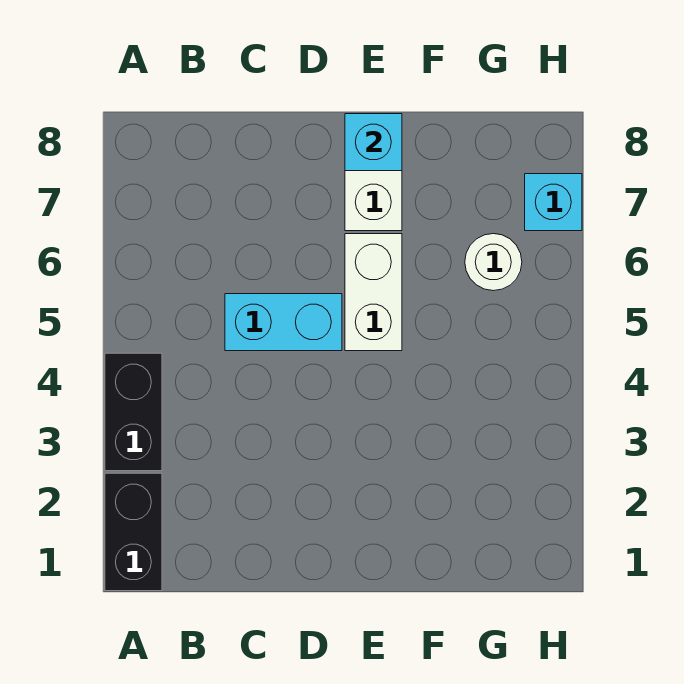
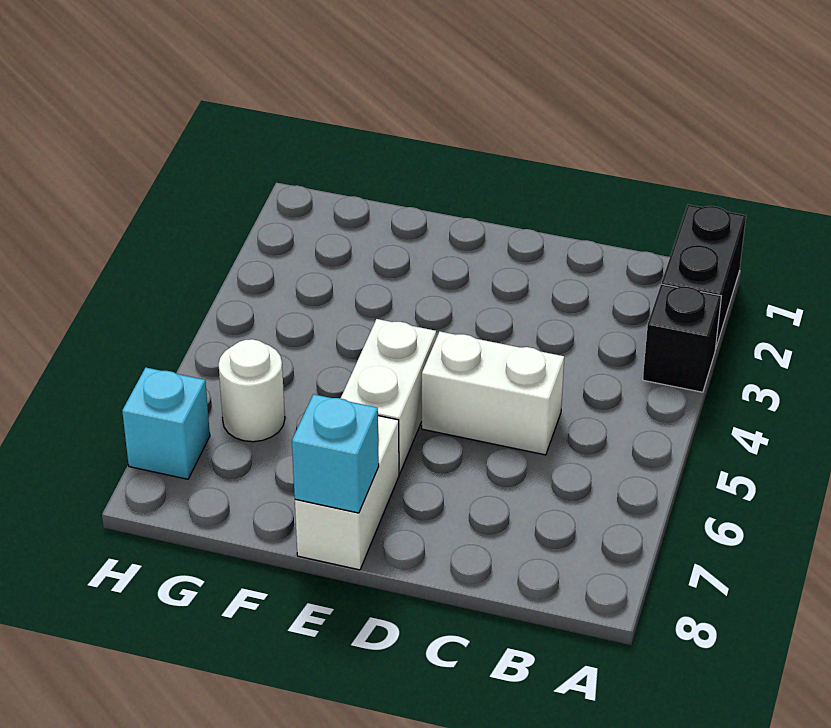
black brick A3:A4 level 1 -> black brick A3 level 1
cyan brick C5:D5 level 1 -> white brick C5:D5 level 1

